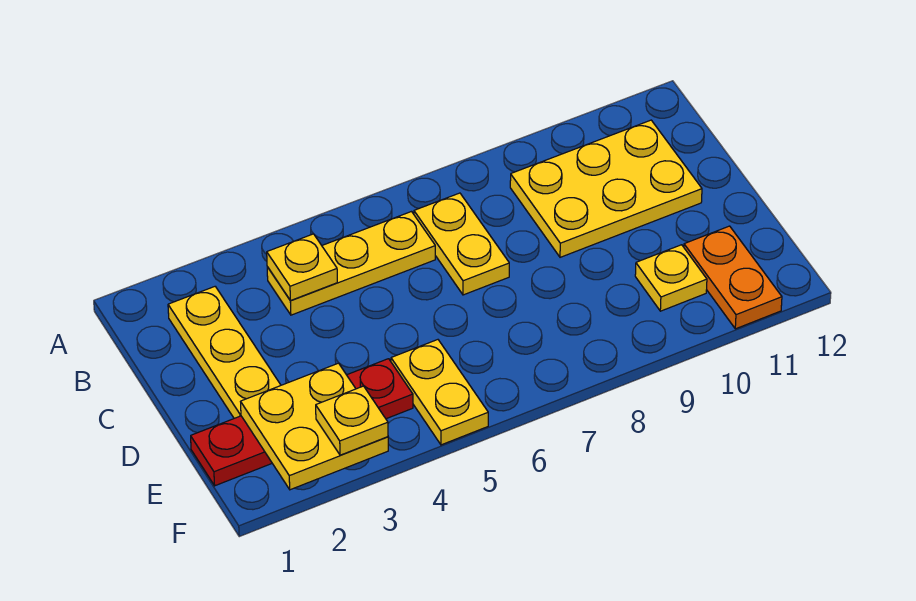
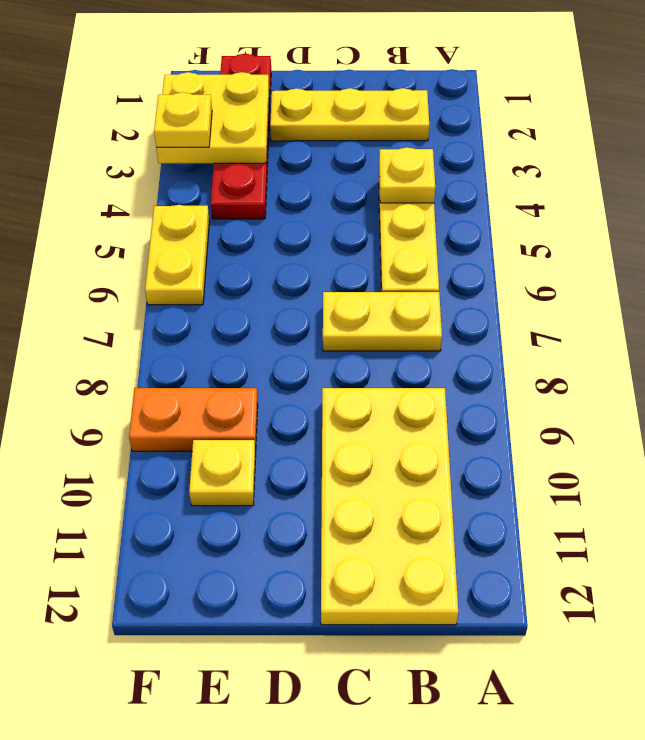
yellow plate B9:C11 level 1 -> yellow plate B9:C12 level 1
yellow plate E5:F5 level 1 -> yellow plate F5:F6 level 1
orange plate E11:F11 level 1 -> orange plate E9:F9 level 1

